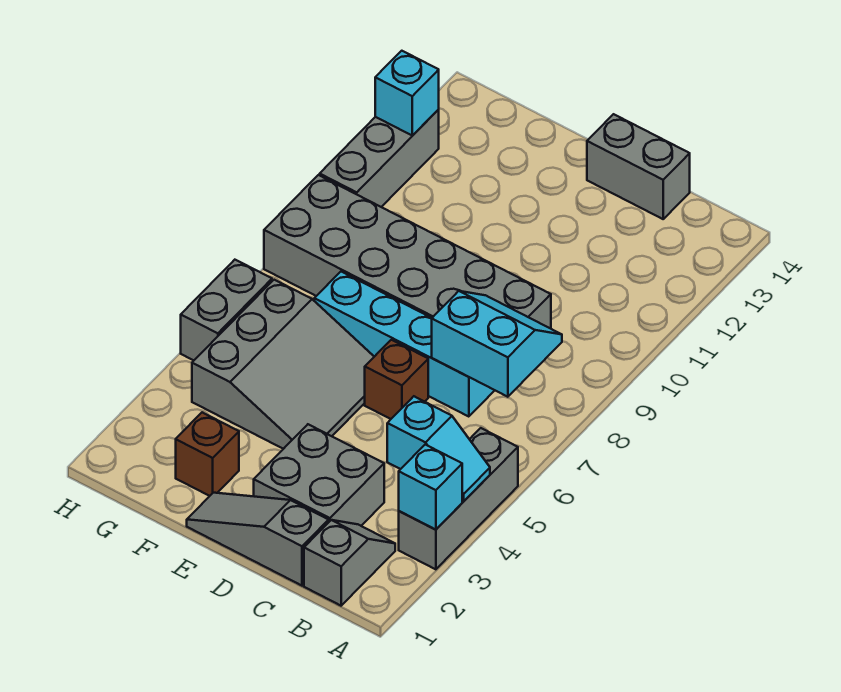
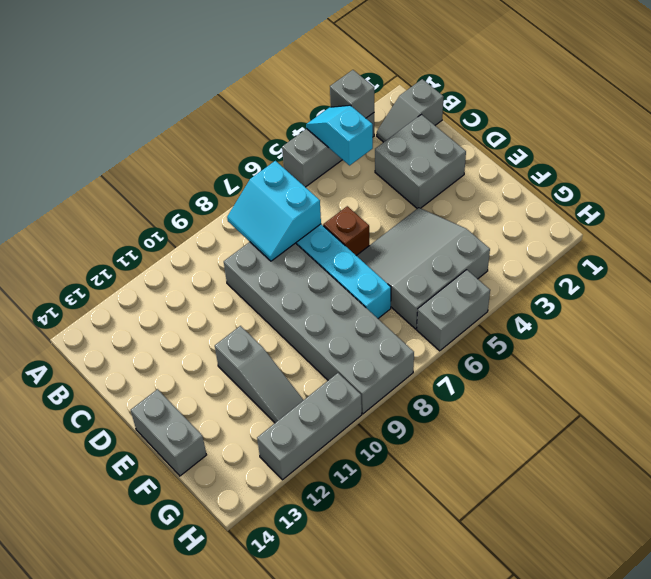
cyan brick A3 level 2 -> grey brick A3 level 2
grey slope C1:E1 level 1 top C -> grey slope E11:G11 level 1 top E
grey brick C14:D14 level 1 -> grey brick E14:F14 level 1
brown brick F2 level 1 -> none
cyan brick H12 level 2 -> none

